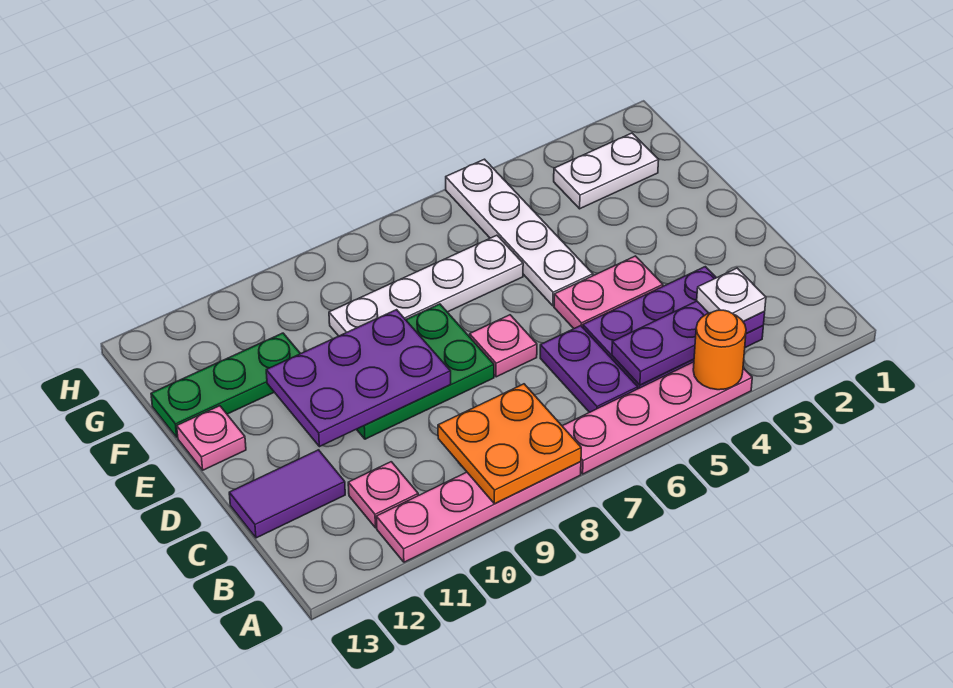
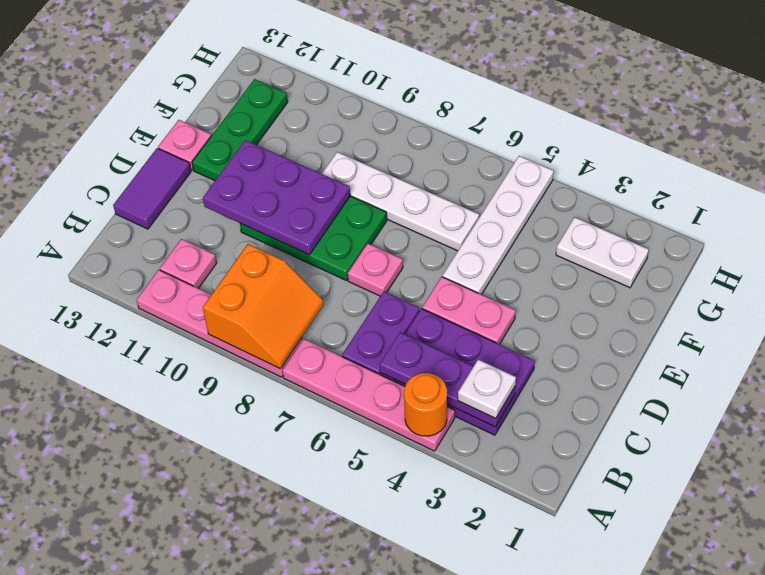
orange plate A8:B9 level 2 -> orange slope A8:B9 level 2 top 9
purple tile C12:C13 level 1 -> purple tile C13:D13 level 1
green plate F11:F13 level 1 -> green plate E12:G12 level 1

